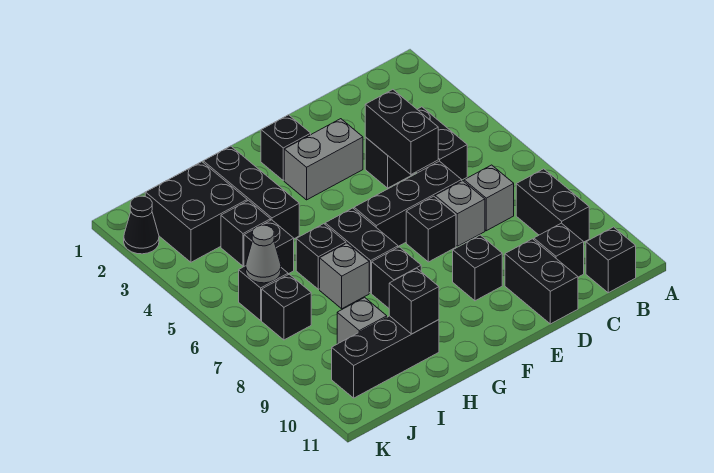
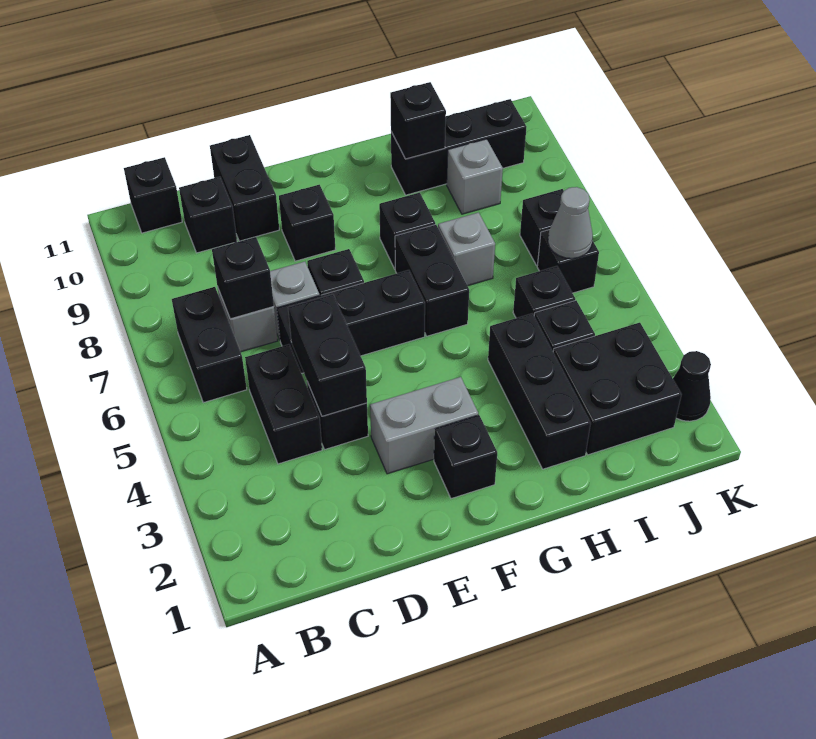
black brick B8:B9 level 1 -> black brick B6:B7 level 1
black brick H6 level 1 -> black brick C7 level 2

